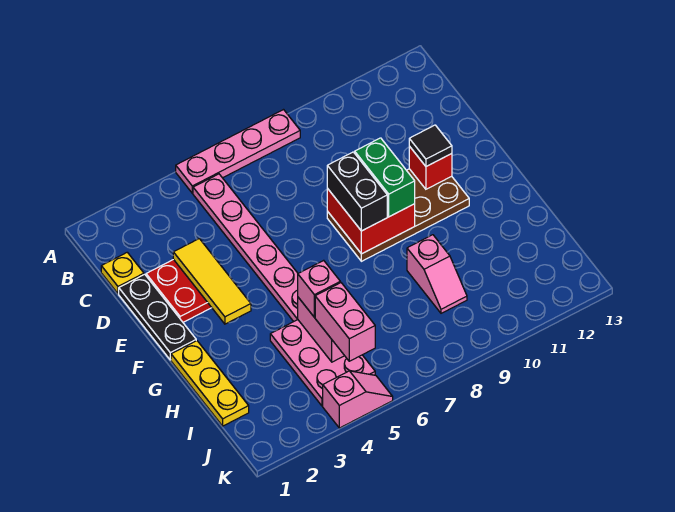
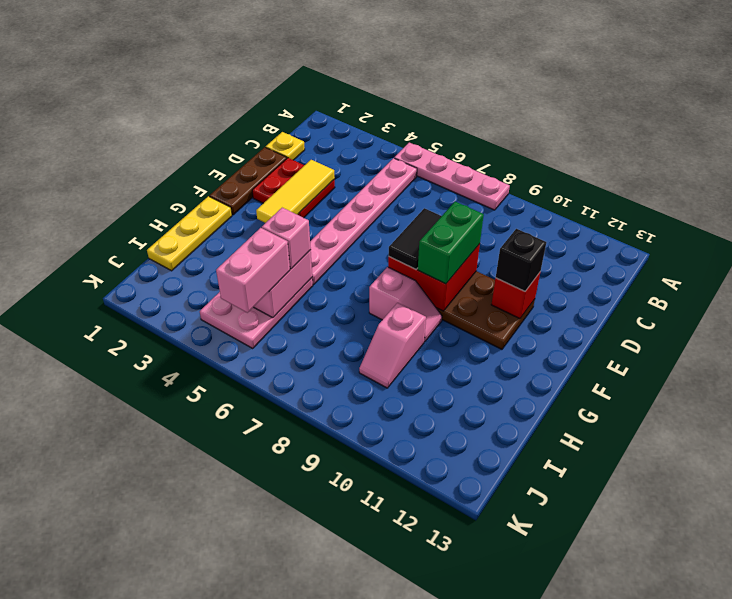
black plate D1:F1 level 1 -> brown plate D1:F1 level 1
black brick E8:F8 level 3 -> black tile E8:F8 level 3
black tile E11 level 3 -> black brick E11 level 3
pink slope K4:K5 level 1 top 4 -> pink slope G8:G9 level 1 top 8

